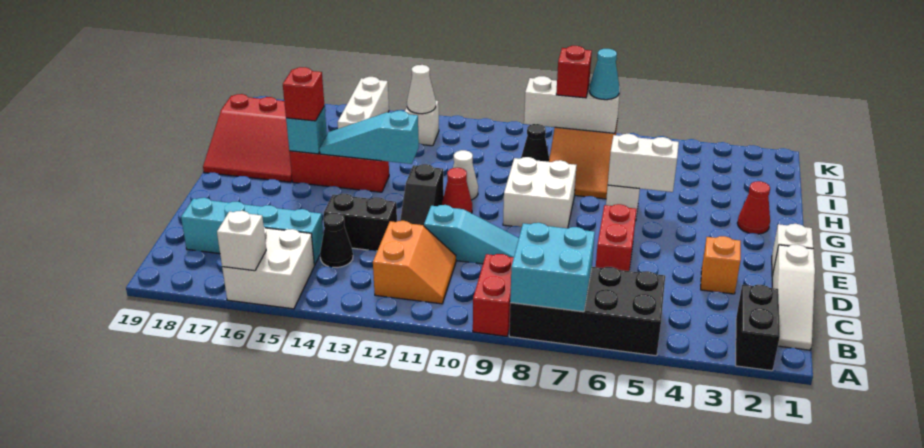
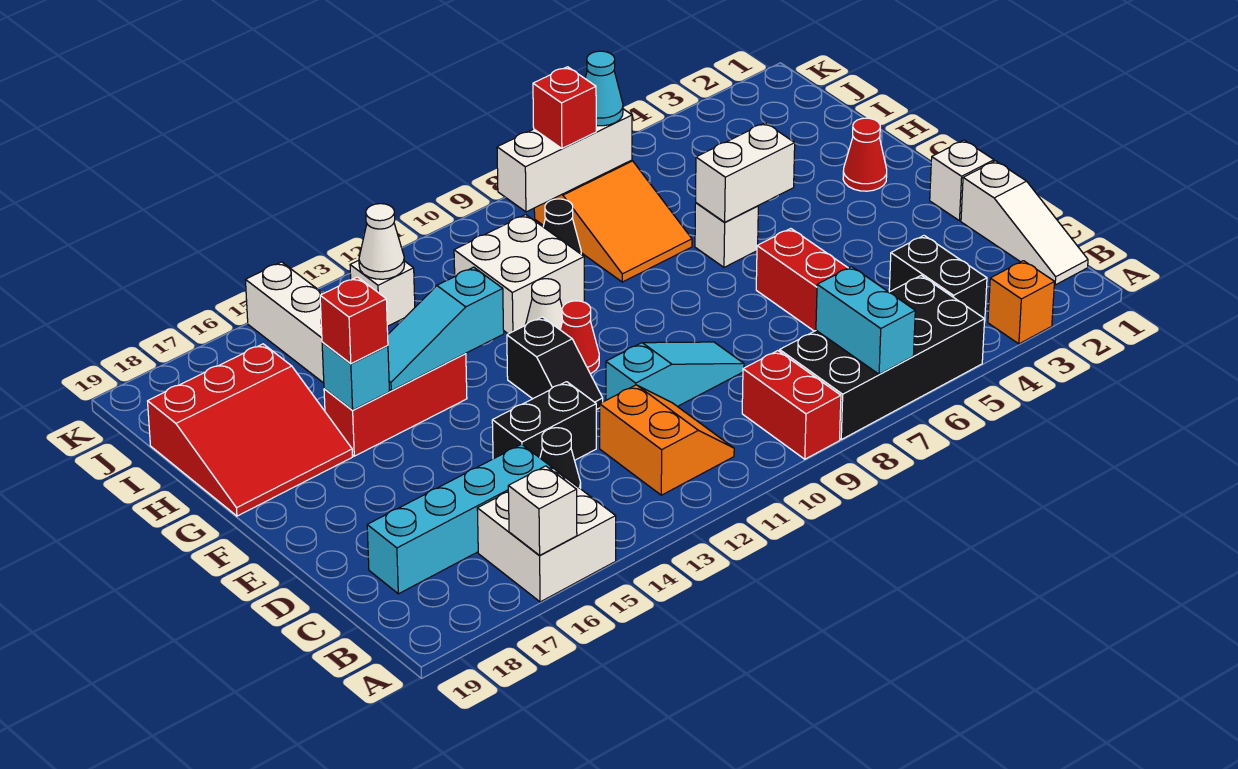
black brick A2:B2 level 1 -> black brick B4:C4 level 1
cyan brick A7:B8 level 2 -> cyan brick A7:B7 level 2
orange brick D3 level 1 -> orange brick A3 level 1
white brick F8:G9 level 1 -> white brick H10:I11 level 1

